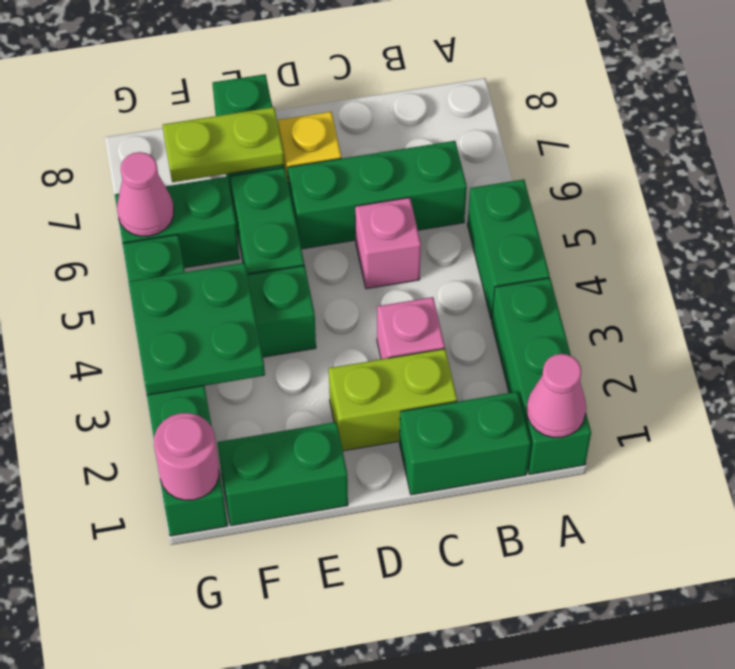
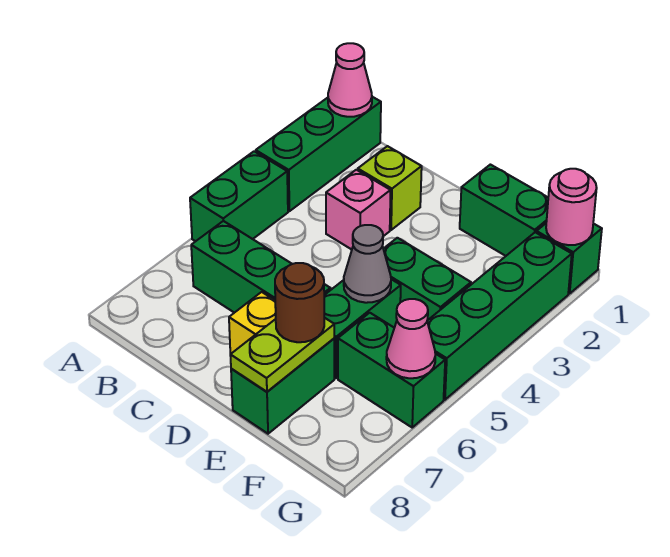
green brick B1:C1 level 1 -> none
lime brick C2:D2 level 1 -> lime brick C2 level 1
pink brick C5 level 1 -> none
none -> grey cone E5 level 2
lime plate E7:F7 level 2 -> lime plate E7:E8 level 2
none -> brown round brick E7 level 3
green plate F3:G4 level 2 -> none

